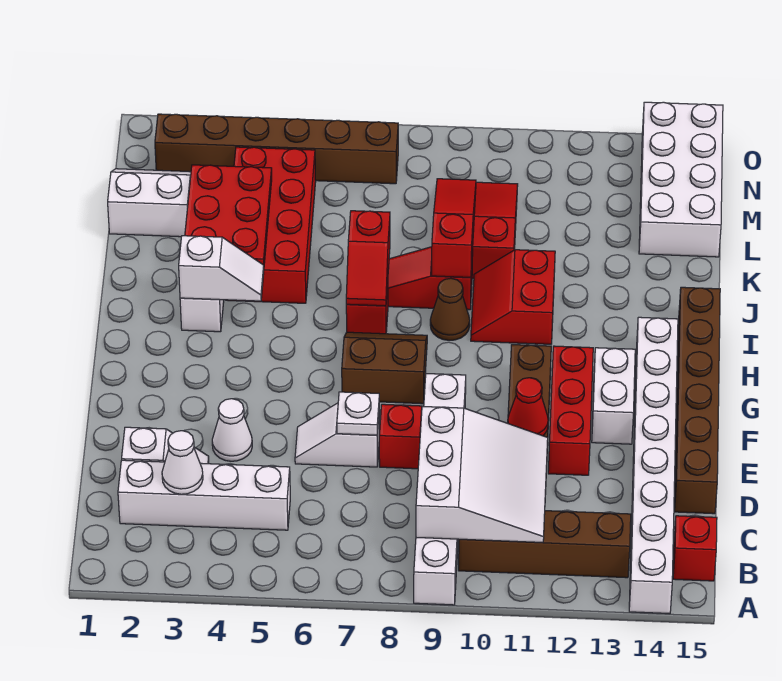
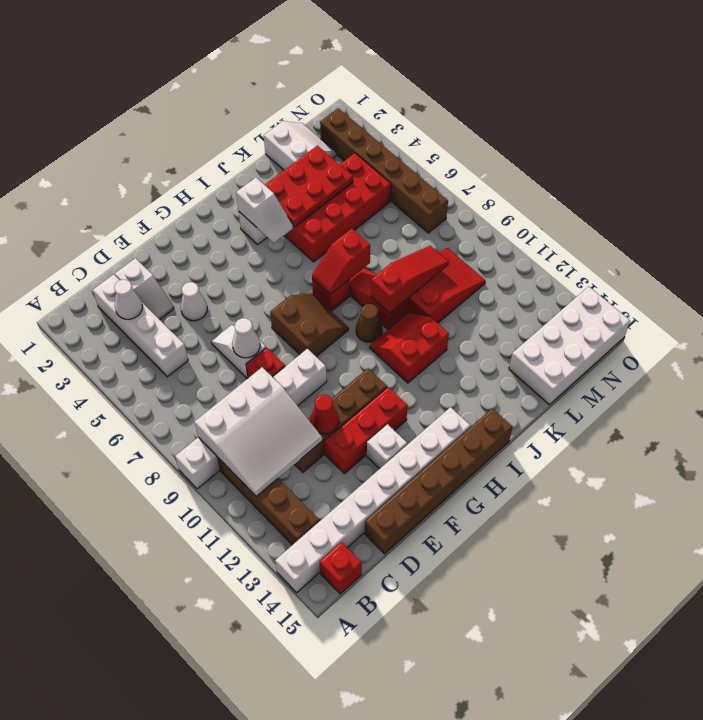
white plate E7 level 2 -> white cone E7 level 2
white brick F13:G13 level 1 -> white brick F13 level 1

